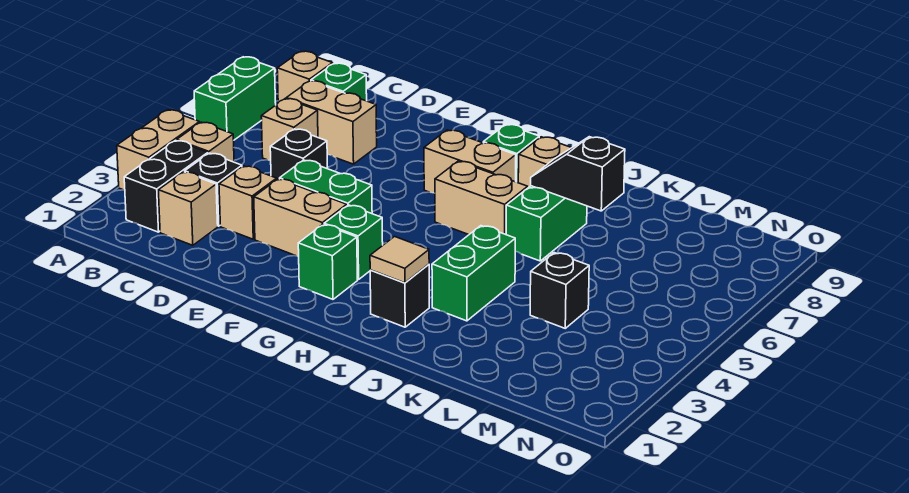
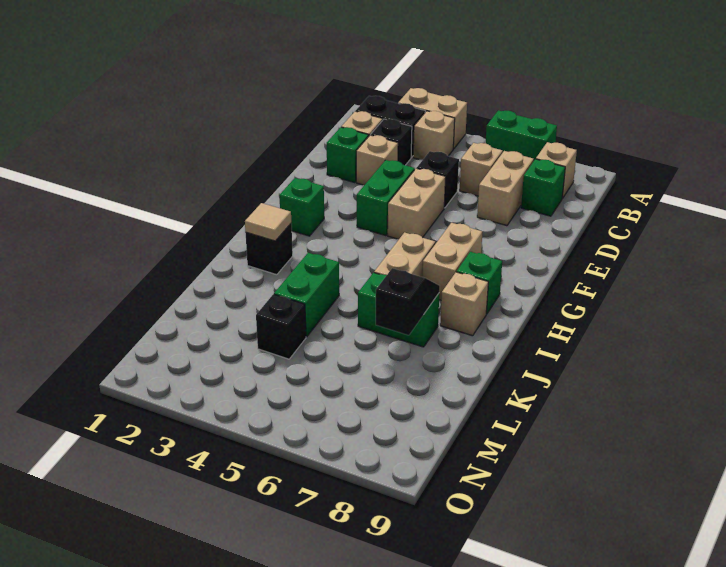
tan brick E3:F3 level 1 -> tan brick E5:F5 level 1
green brick G3 level 1 -> green brick D2 level 1
green brick J3:J4 level 1 -> green brick J4:K4 level 1

